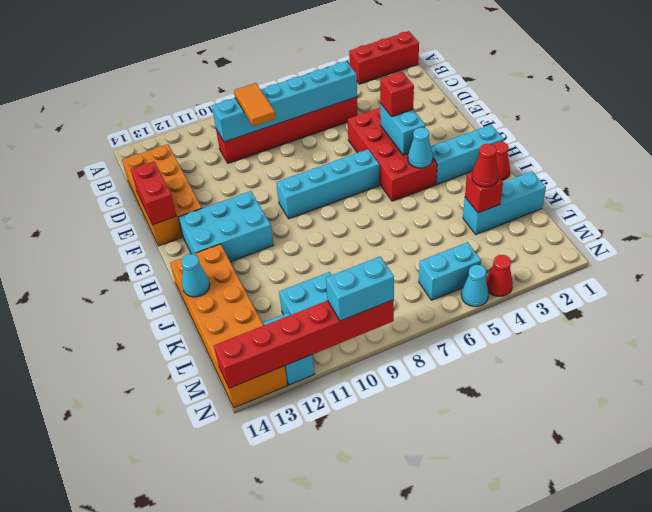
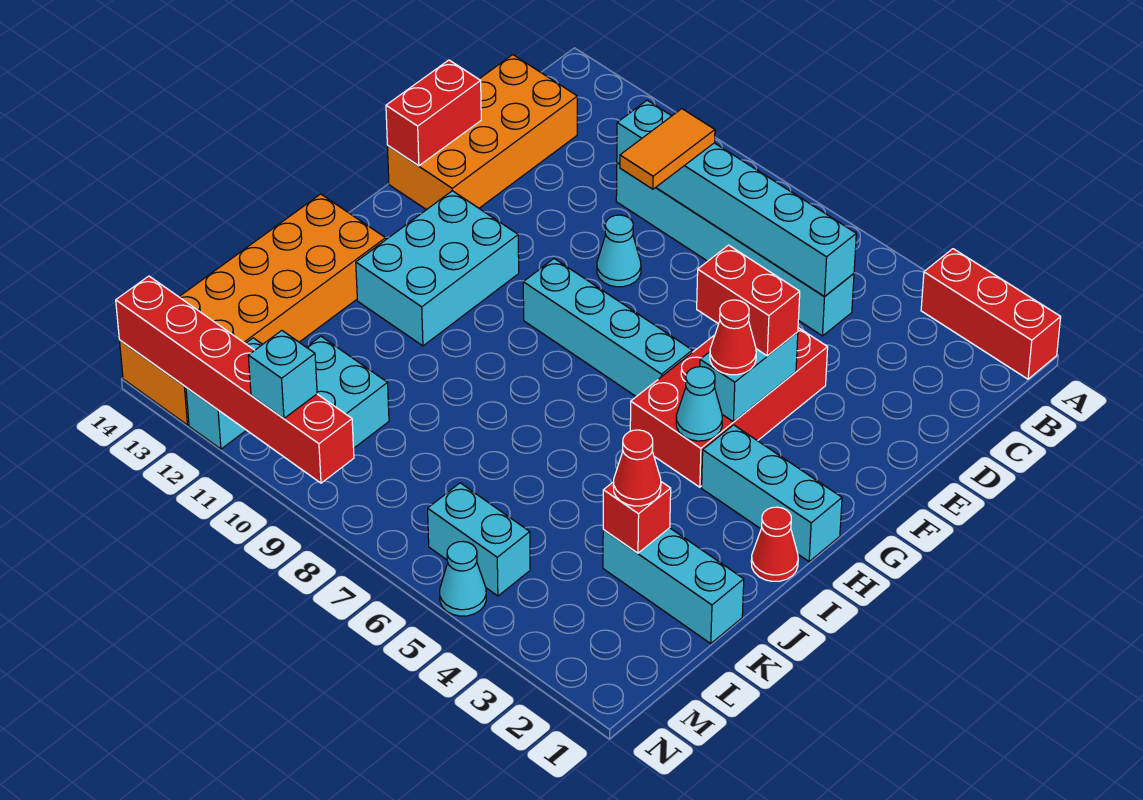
red brick C5:C10 level 1 -> cyan brick C5:C10 level 1
red brick F4 level 3 -> red brick F4:F5 level 3
cyan brick G11:H13 level 1 -> cyan brick G11:I12 level 1
cyan cone J14 level 2 -> cyan cone E9 level 1
red cone N4 level 1 -> red cone G4 level 3
cyan brick N9:N10 level 3 -> cyan brick N10 level 3

